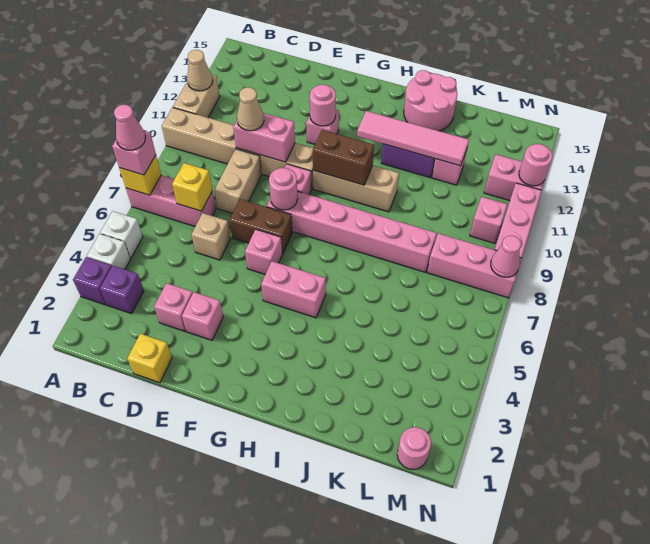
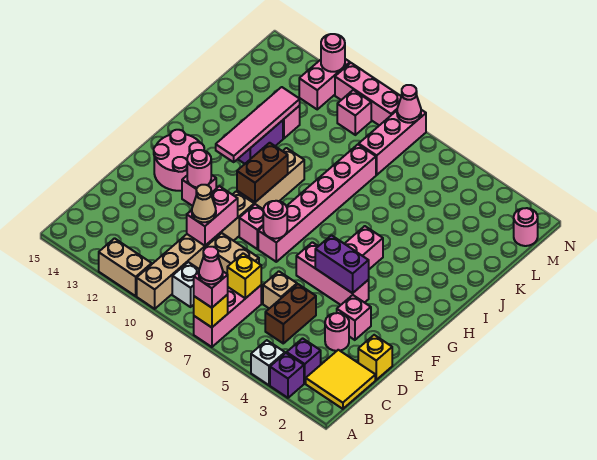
white brick A5 level 1 -> white brick B9 level 1
tan cone A12 level 2 -> none
none -> yellow tile B1:C2 level 1
pink brick D3 level 1 -> pink round brick D3 level 1
brown brick E7:F7 level 1 -> brown brick C5:D5 level 1
none -> purple brick F4:F5 level 2
pink brick F6 level 1 -> pink brick F4:F6 level 1
pink round brick I14:J15 level 1 -> pink round brick F13:G14 level 1

